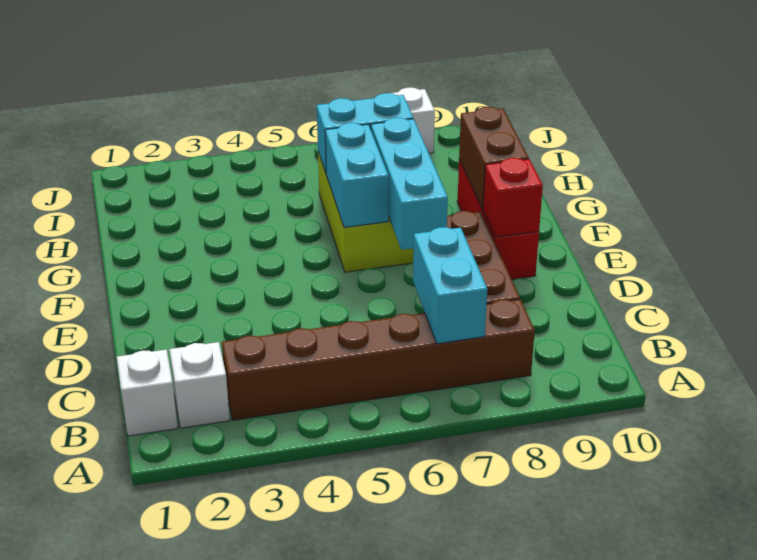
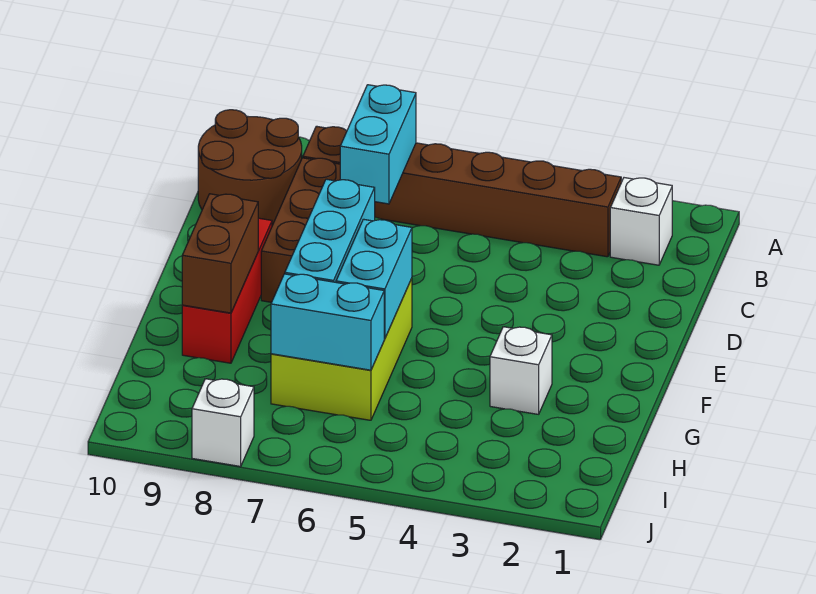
white brick B1 level 1 -> white brick G3 level 1
none -> brown round brick B9:C10 level 1
red brick E9 level 2 -> none

